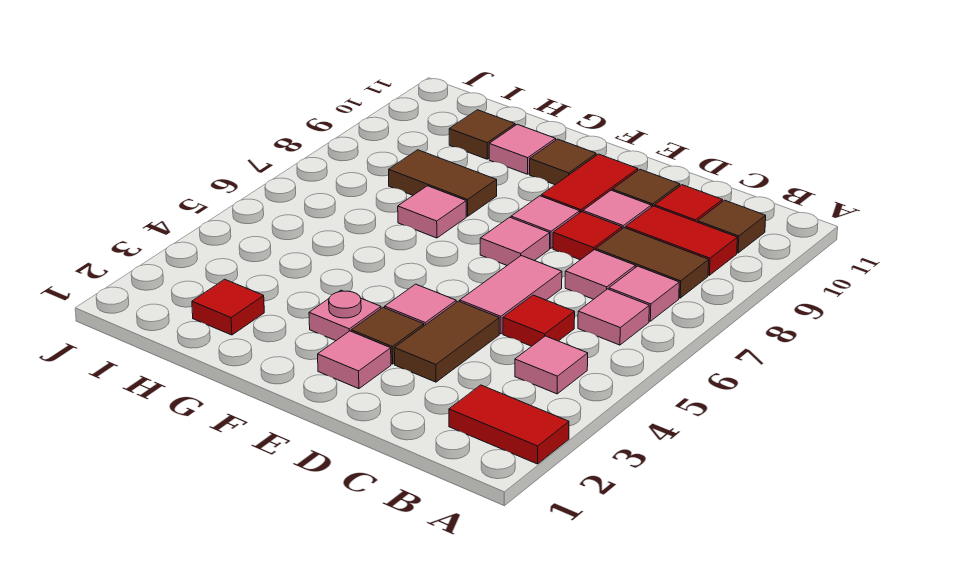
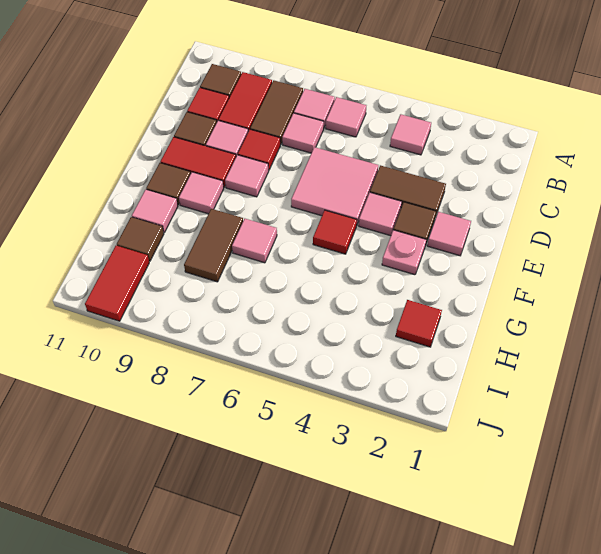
red tile A2:B2 level 1 -> red tile I10:J10 level 1
red tile C5 level 1 -> red tile F5 level 1
pink tile D5:D6 level 1 -> pink tile D5:E6 level 1
pink tile E7 level 1 -> pink tile F9 level 1

